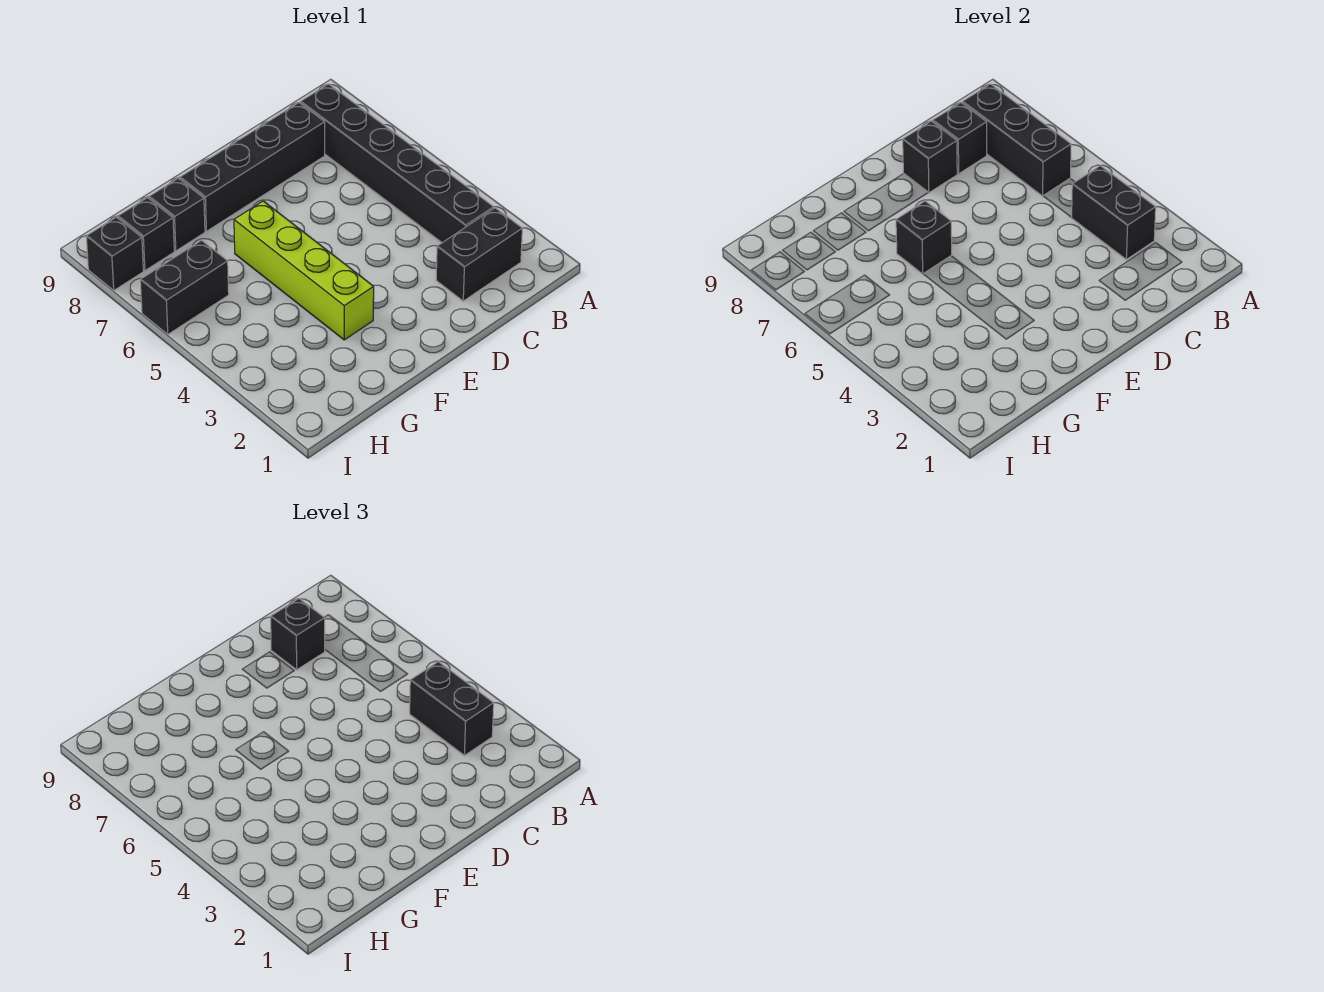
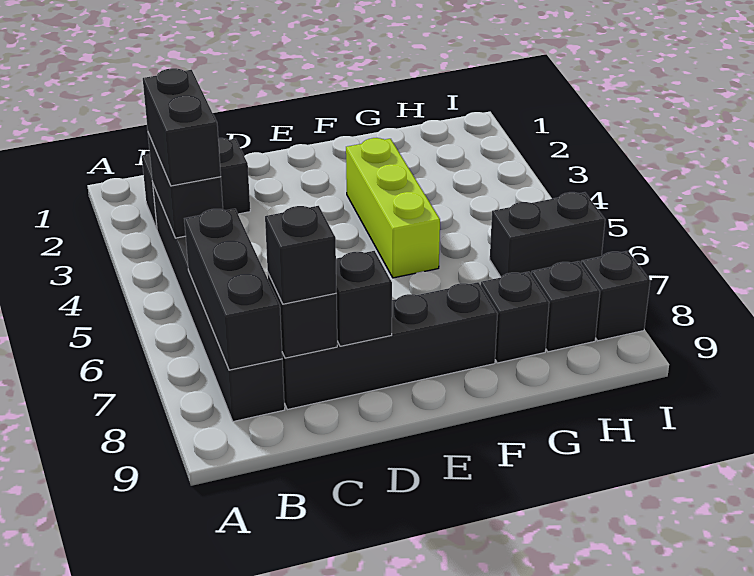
lime brick F3:F6 level 1 -> lime brick F3:F5 level 1
black brick F6 level 2 -> none

